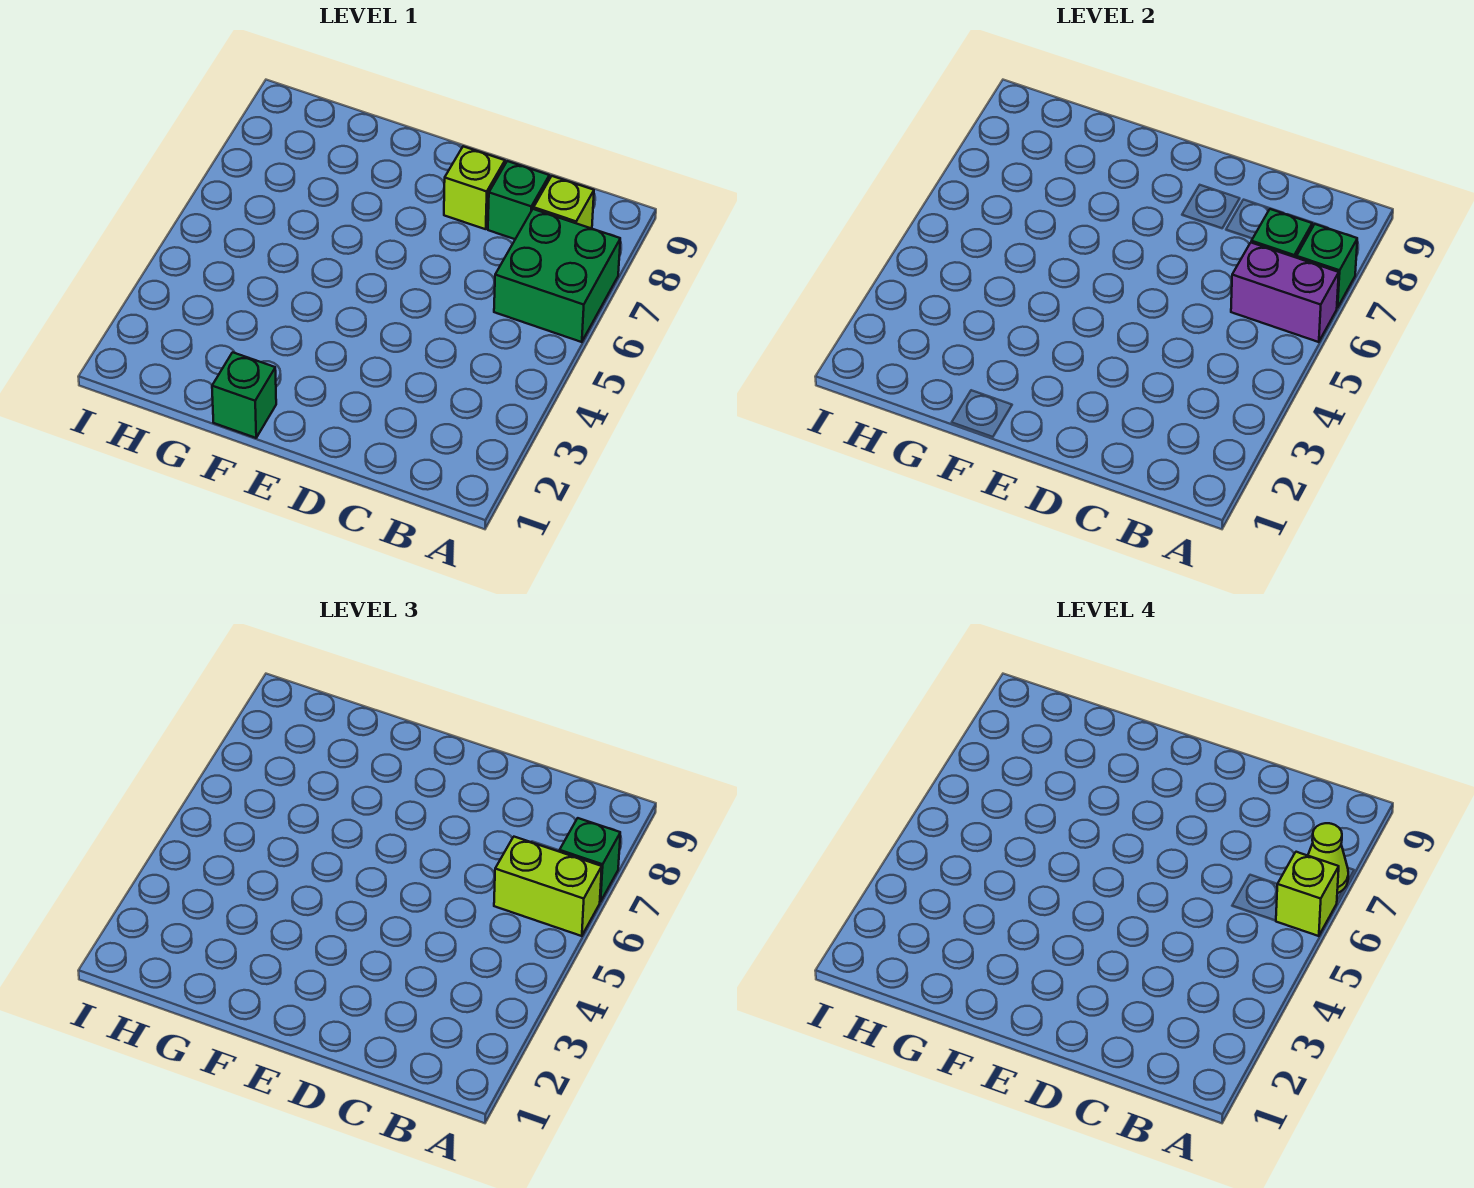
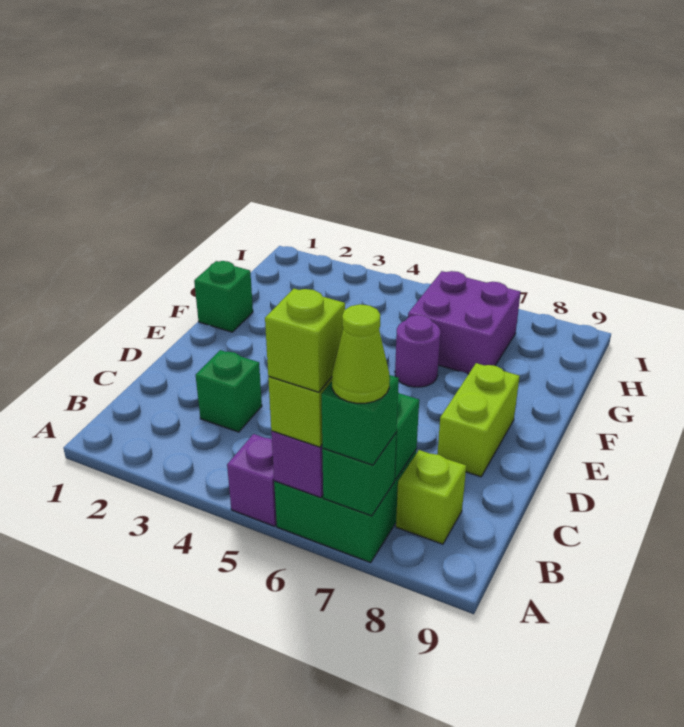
none -> purple brick A5 level 1
green brick C8 level 1 -> green brick C3 level 1
lime brick D8 level 1 -> lime brick D8:E8 level 1
none -> purple round brick F6 level 1
none -> purple brick G6:H7 level 1

